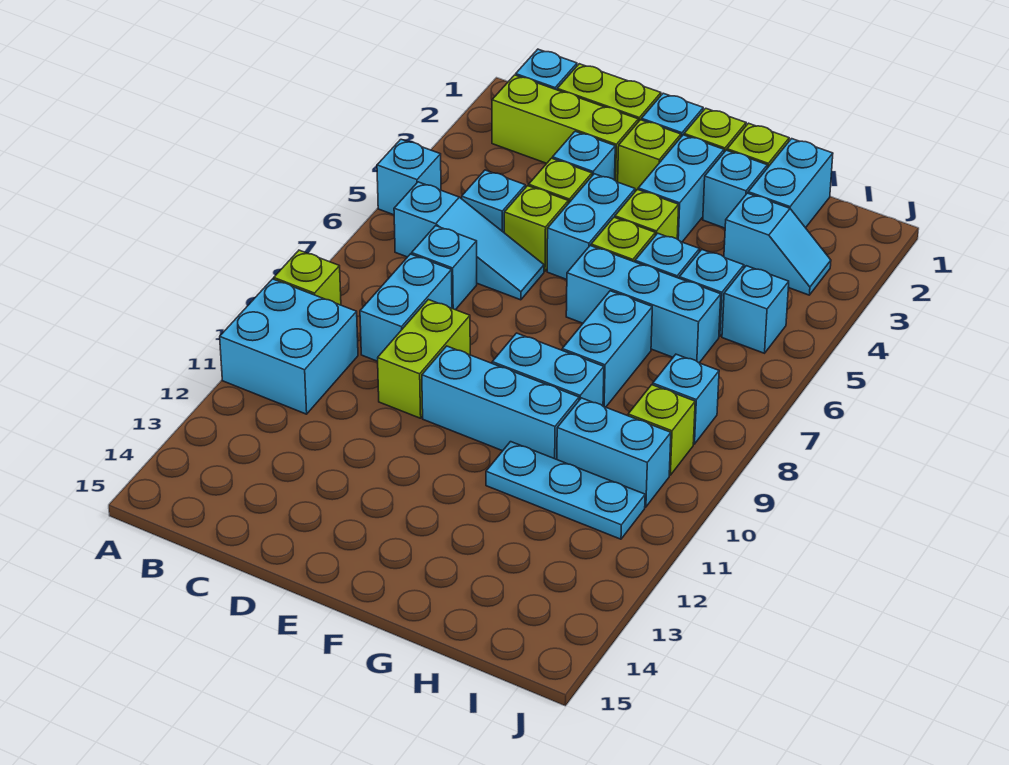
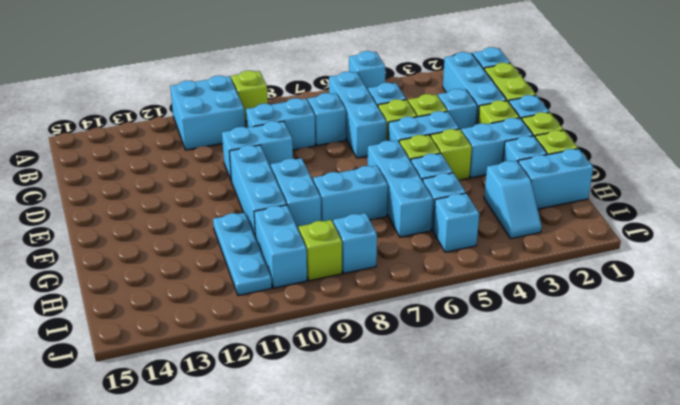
lime brick B2:D2 level 1 -> cyan brick B2:D2 level 1
cyan slope B6:D6 level 1 top B -> cyan brick B6:D6 level 1
lime brick D9:D10 level 1 -> cyan brick D9:D10 level 1

